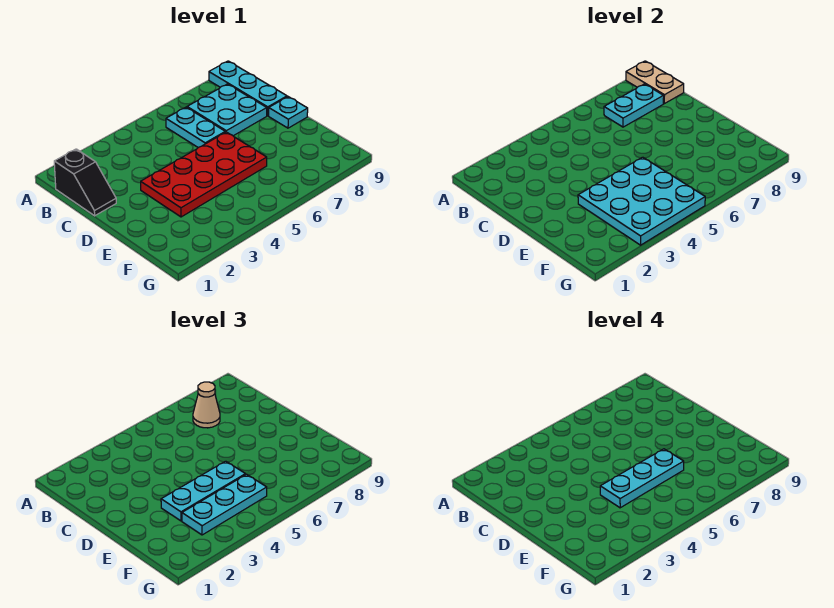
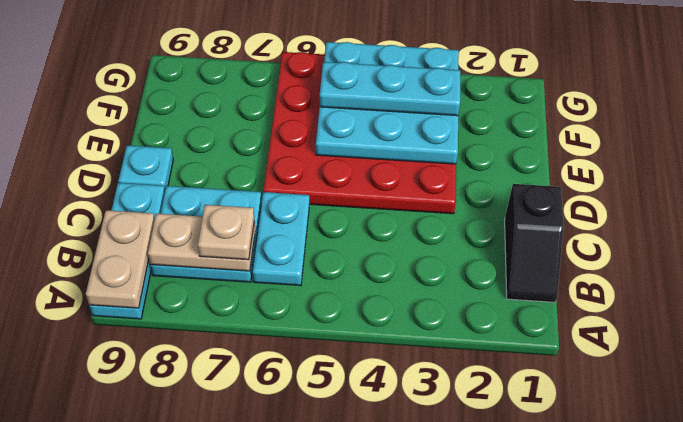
black slope B1:C1 level 1 top B -> black slope B1:C1 level 1 top C
cyan plate B7:B8 level 2 -> tan plate B7:B8 level 2
tan cone B7 level 3 -> tan plate B7 level 3
red plate D3:E6 level 1 -> red plate D3:G6 level 1
cyan plate E3:E5 level 3 -> none
cyan plate E4:E6 level 4 -> none

